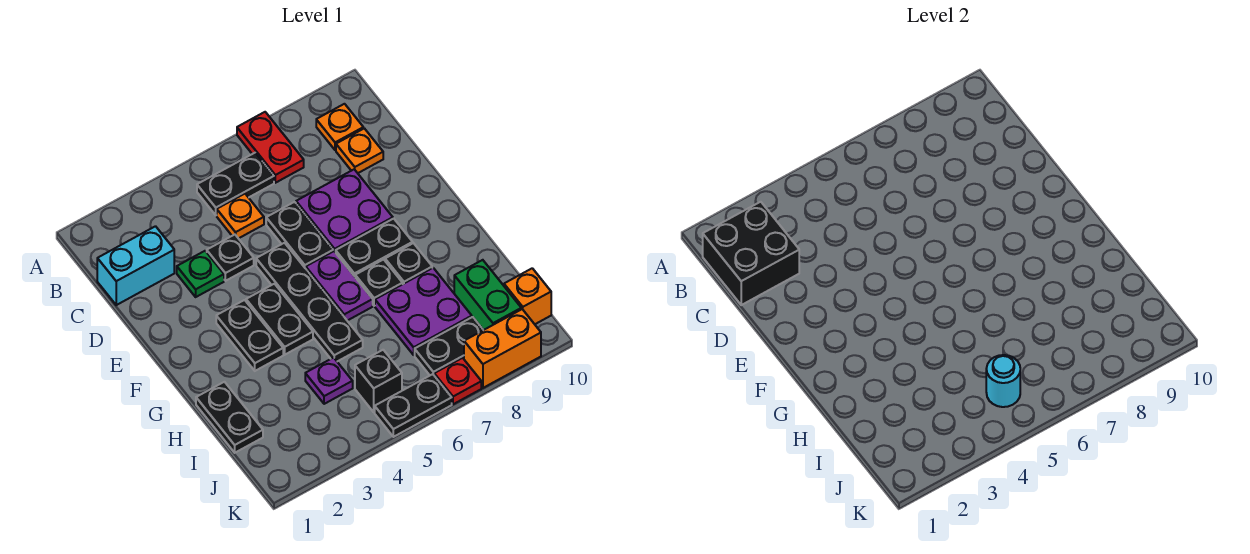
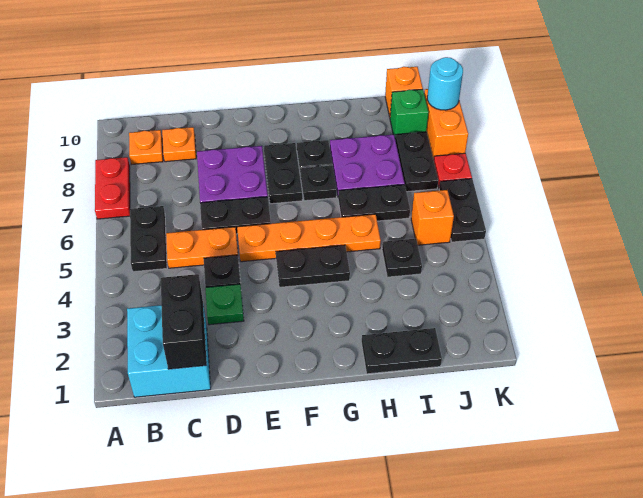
red plate A7:B7 level 1 -> red plate A7:A8 level 1
black brick B1:C2 level 2 -> black brick C1:C2 level 2
cyan brick C1:C2 level 1 -> cyan brick B1:C2 level 1
orange plate C5 level 1 -> orange plate C5:D5 level 1
black plate E5:H5 level 1 -> orange plate E5:H5 level 1
black plate F3:G3 level 1 -> black plate H6:I6 level 1
purple plate F6:G6 level 1 -> none
purple plate I4 level 1 -> black plate I4 level 1
green brick I9:J9 level 1 -> green brick J9 level 1
black brick J5 level 1 -> orange brick J5 level 1
cyan round brick J5 level 2 -> cyan round brick K9 level 2

